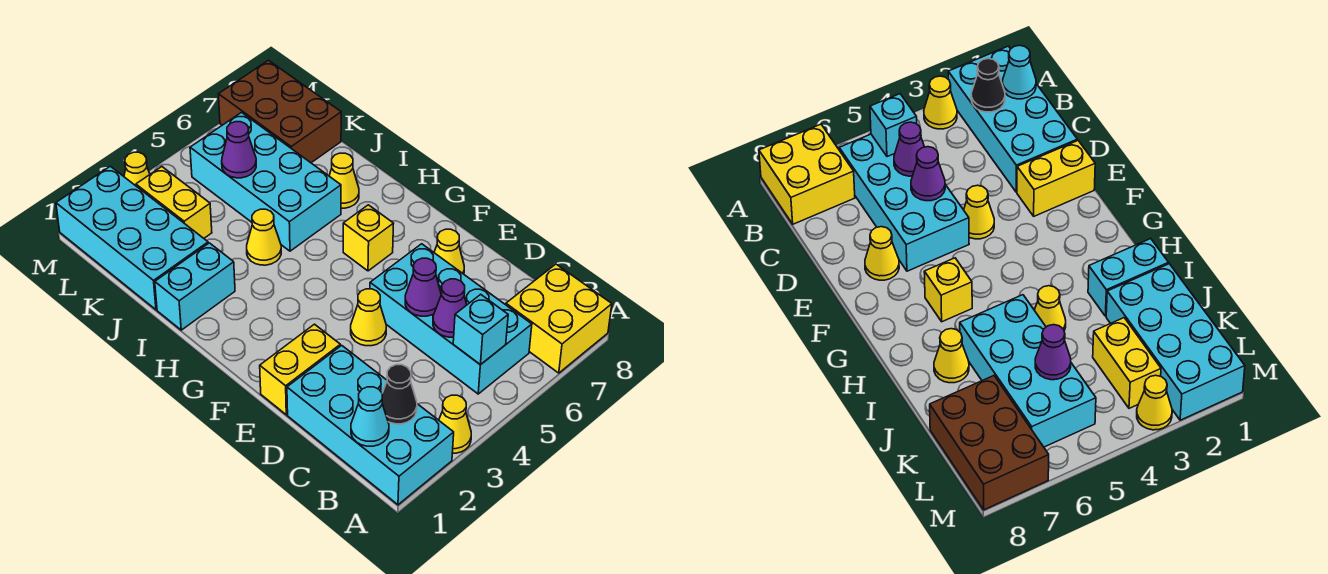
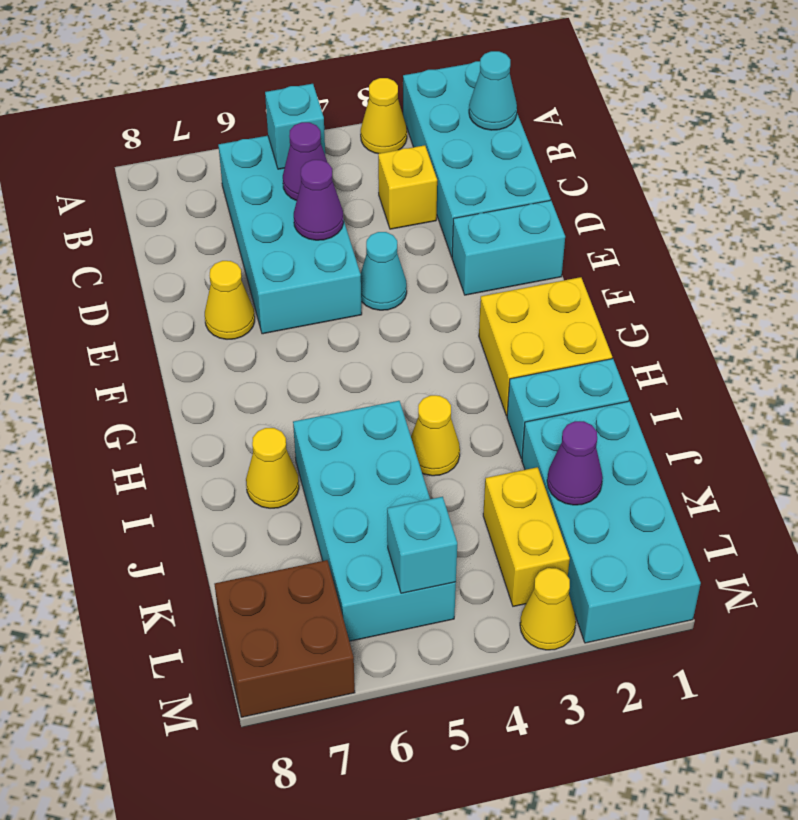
yellow brick A7:B8 level 1 -> yellow brick G1:H2 level 1
black cone B2 level 2 -> none
yellow brick E1:E2 level 1 -> cyan brick E1:E2 level 1
yellow cone E4 level 1 -> cyan cone E4 level 1
yellow brick G6 level 1 -> yellow brick C3 level 1
purple cone K5 level 2 -> purple cone K2 level 2
brown brick K7:M8 level 1 -> brown brick L7:M8 level 1
none -> cyan brick L5 level 2

